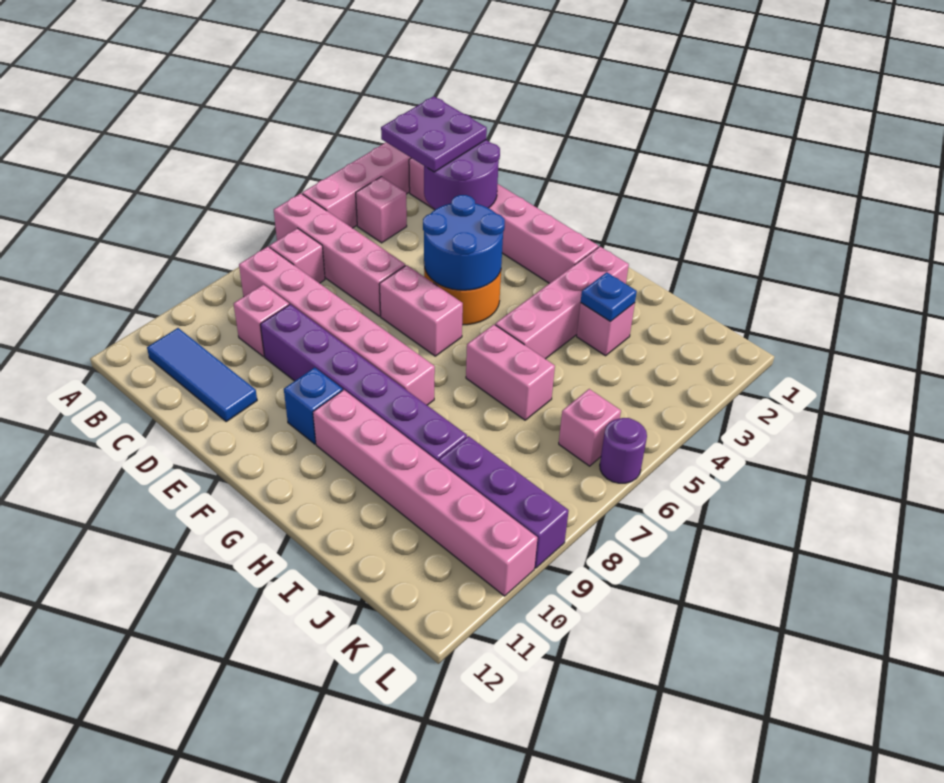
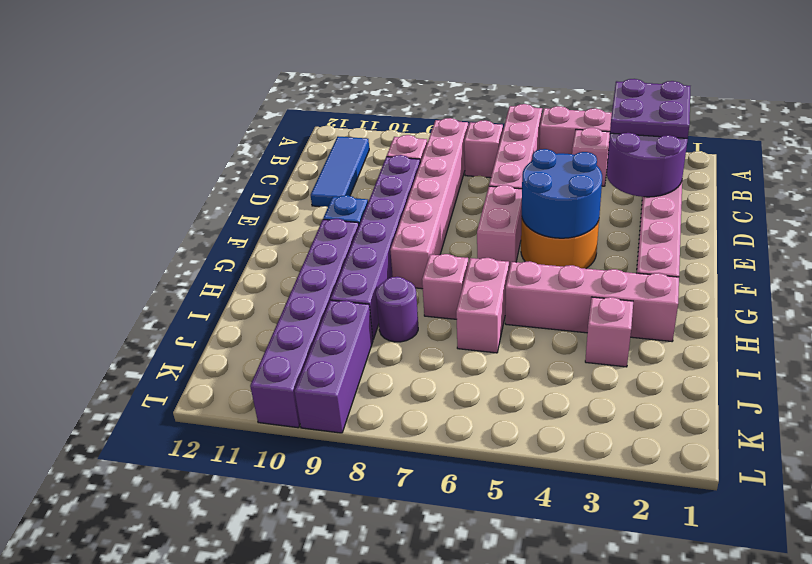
pink brick G10:L10 level 1 -> purple brick G10:L10 level 1
blue plate I3 level 2 -> none
pink brick K6 level 1 -> pink brick H7 level 1
purple round brick L6 level 1 -> purple round brick I8 level 1

